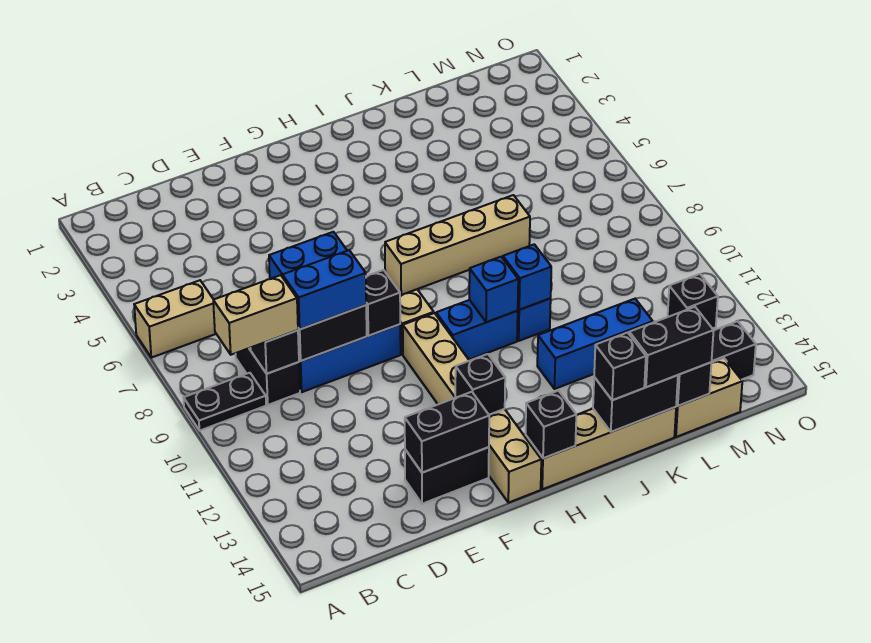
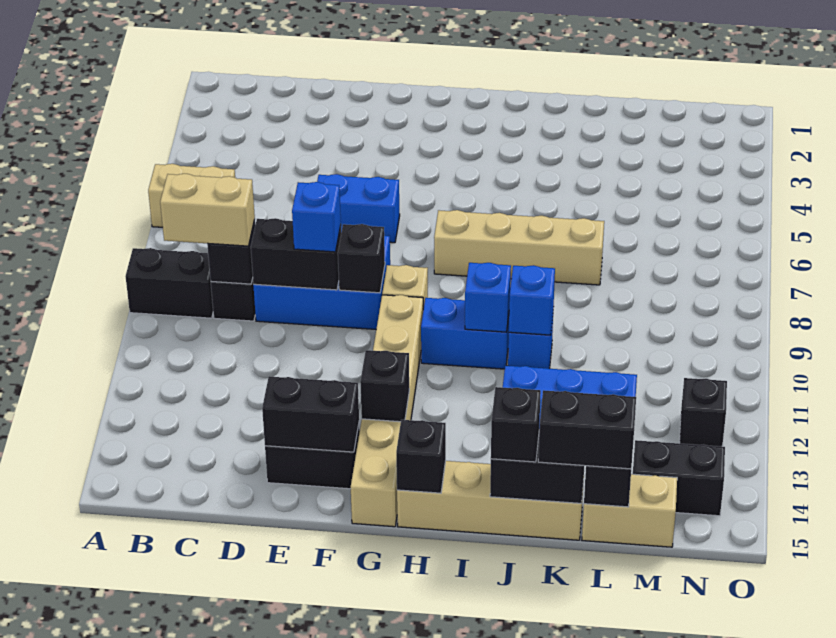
black plate A9:B9 level 1 -> black brick A9:B9 level 1
blue brick D9:E9 level 3 -> blue brick E9 level 3

